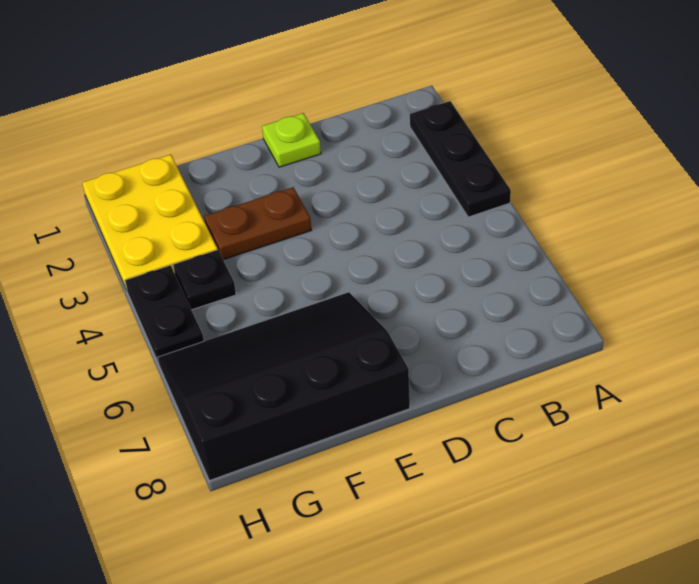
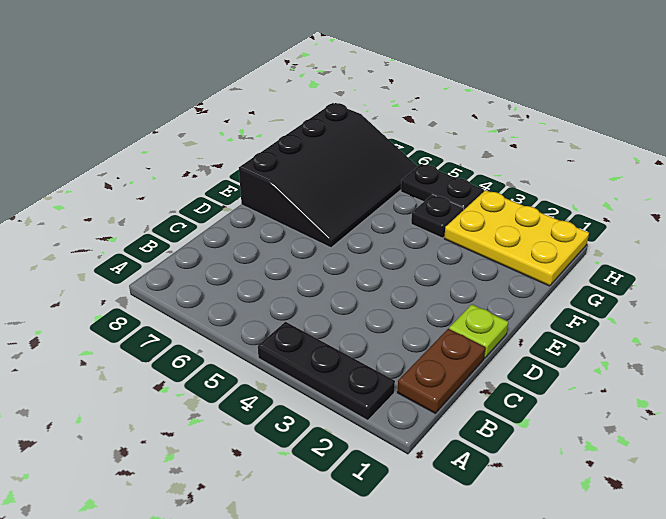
brown plate E3:F3 level 1 -> brown plate B1:C1 level 1

